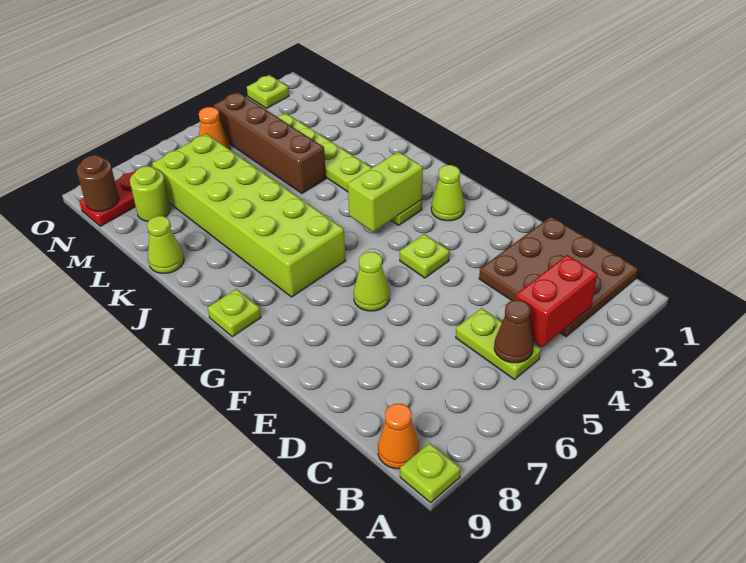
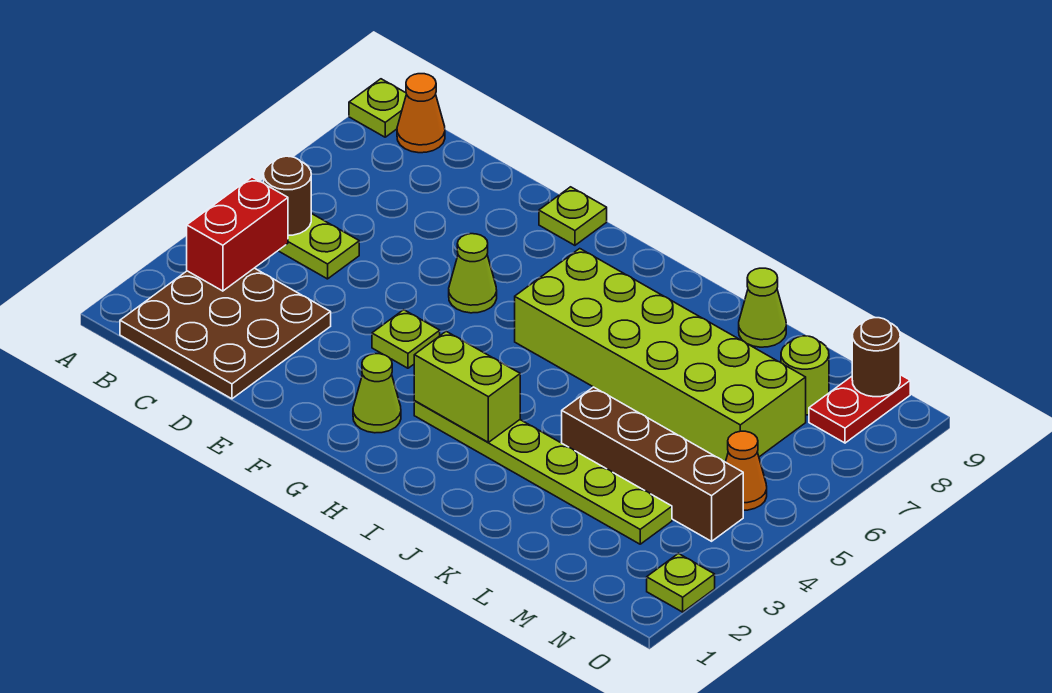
brown cone B5 level 2 -> brown round brick B5 level 2
lime brick H3:H4 level 2 -> lime brick H3:I3 level 2
lime plate H9 level 1 -> lime plate F9 level 1

